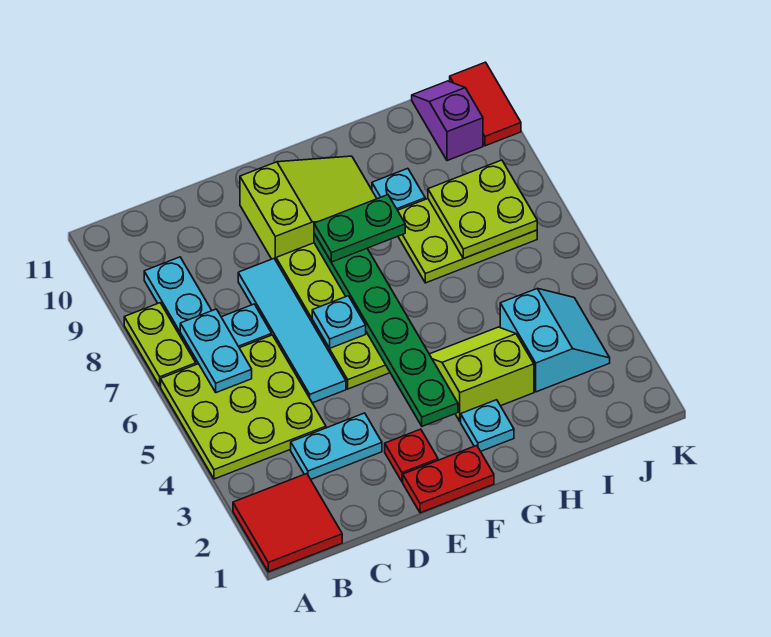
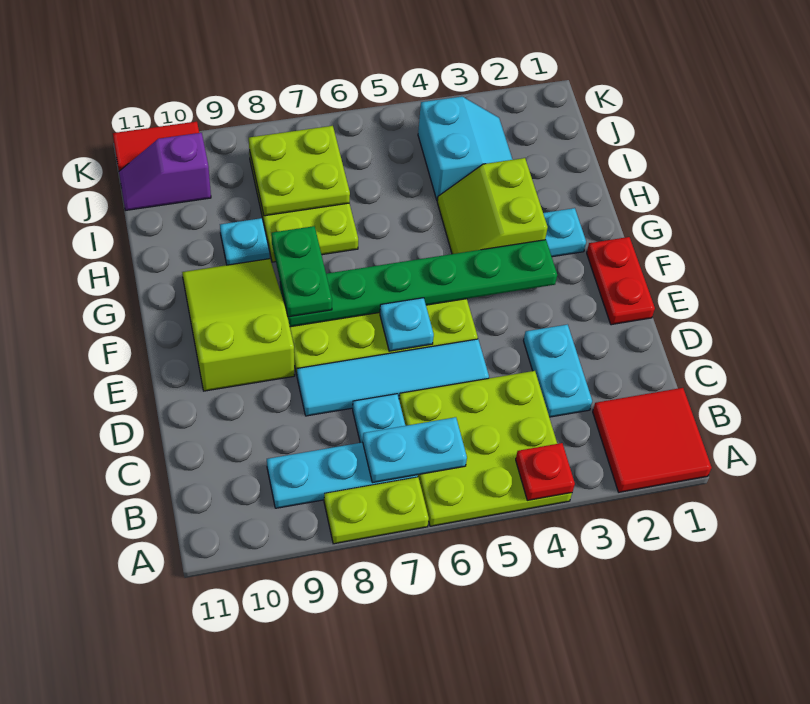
red plate E2 level 1 -> red plate A4 level 2
cyan slope I3:J4 level 1 top I -> cyan slope I3:J4 level 1 top 4

